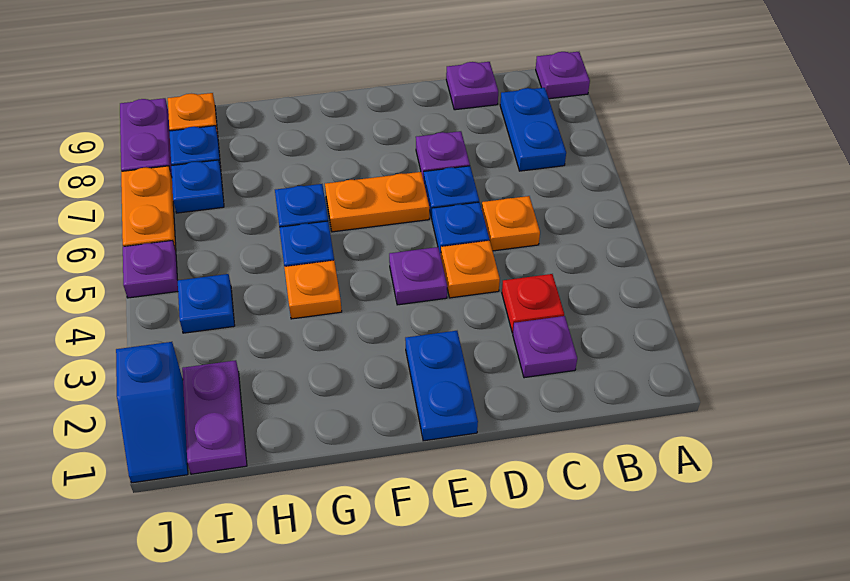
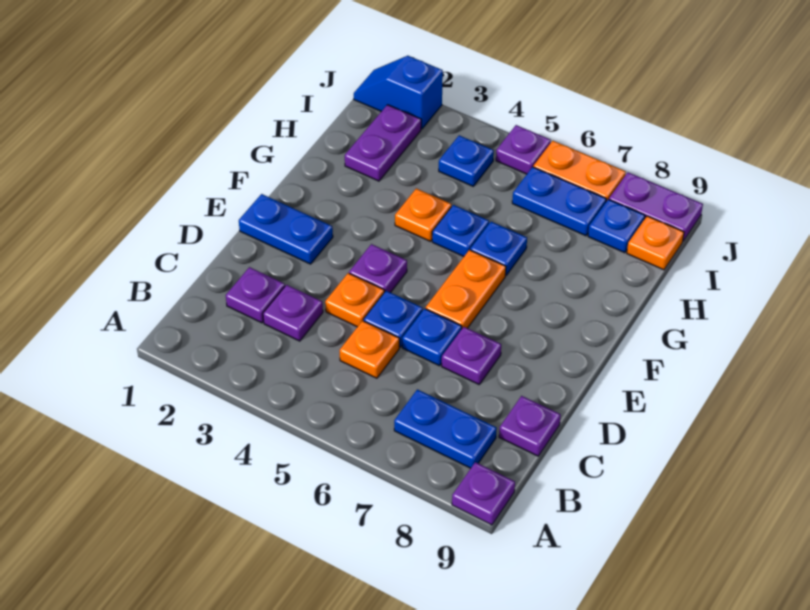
red plate C3 level 1 -> purple plate C3 level 1
purple plate I1:I2 level 1 -> purple plate H2:I2 level 1
blue plate I7 level 1 -> blue plate I6:I7 level 1

